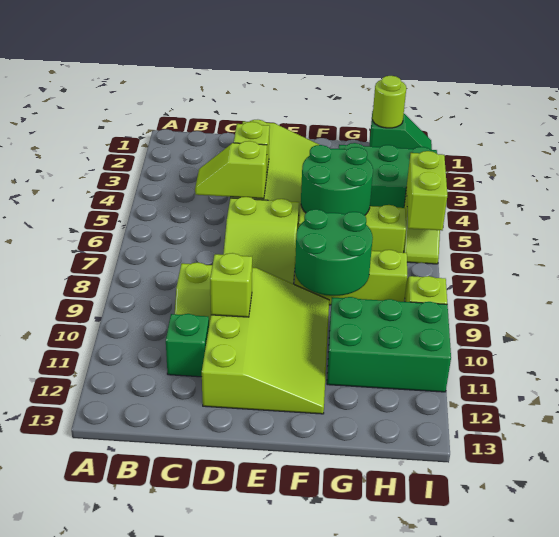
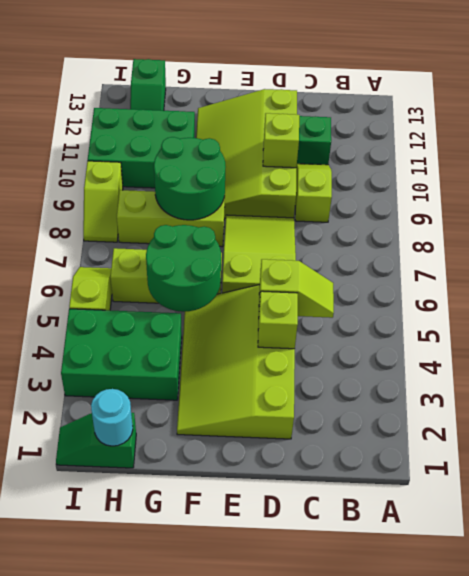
lime round brick H1 level 2 -> cyan round brick H1 level 2
none -> green slope H12:H13 level 1 top 13
lime brick I5:I6 level 2 -> none

